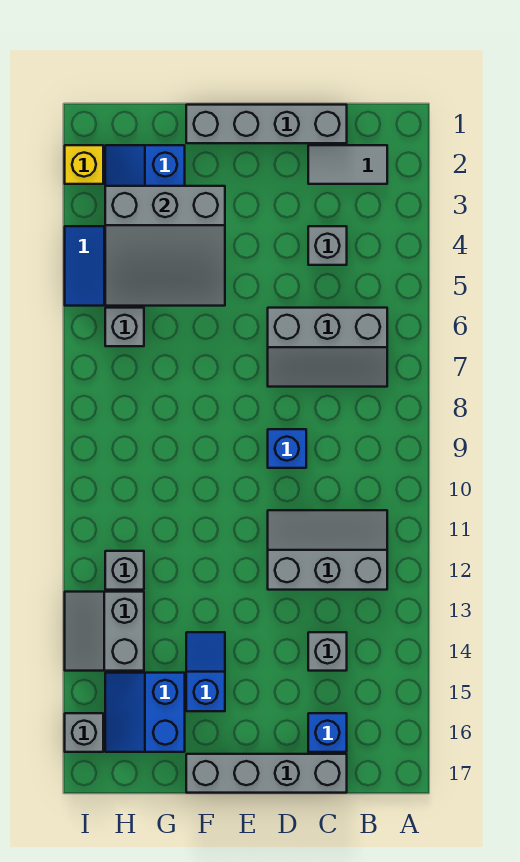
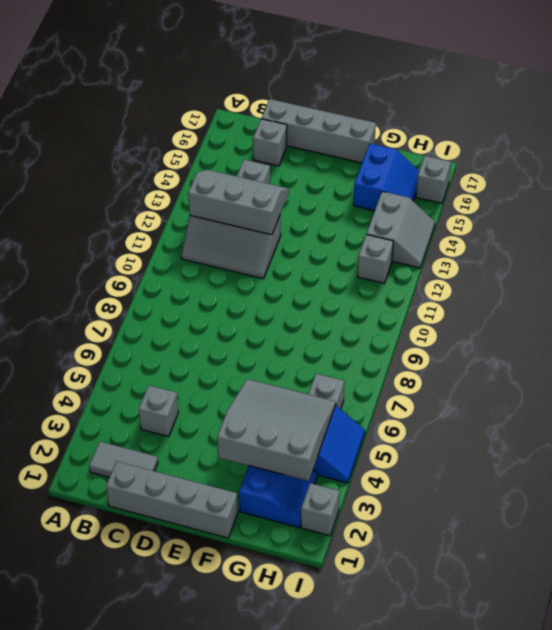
grey slope B6:D7 level 1 top 6 -> grey slope B12:D13 level 2 top 12
blue brick C16 level 1 -> grey brick C16 level 1
blue brick D9 level 1 -> none
blue slope F14:F15 level 1 top 15 -> none
yellow brick I2 level 1 -> grey brick I2 level 1

